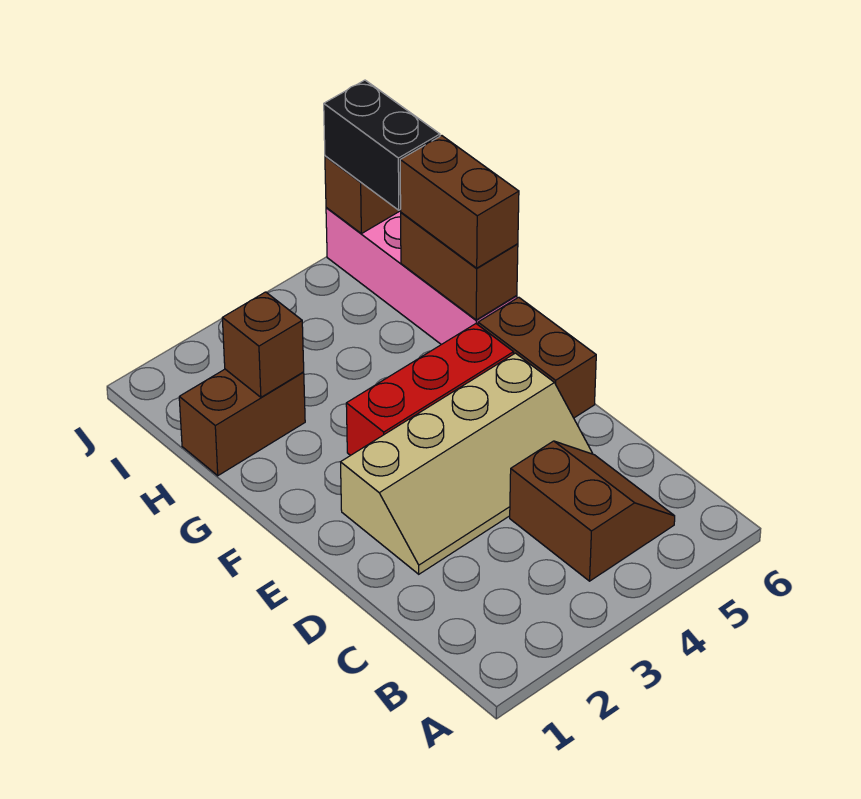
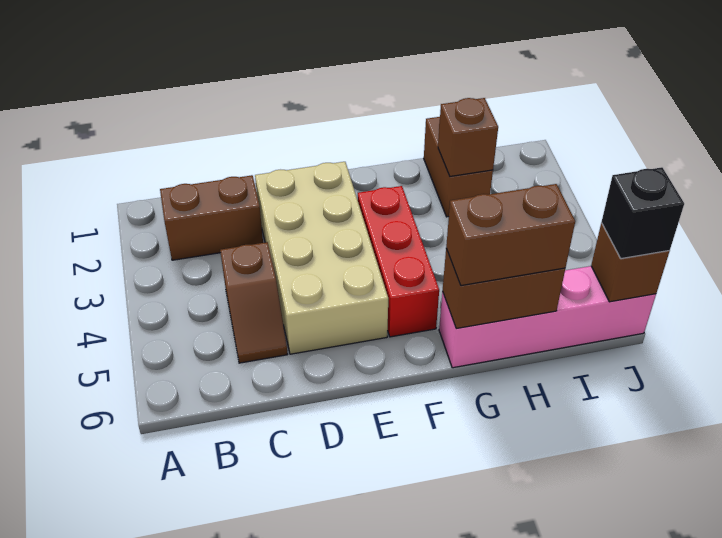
brown slope B4:C5 level 1 top 4 -> brown slope C4:C5 level 1 top 4
tan slope D2:E5 level 1 top E -> tan brick D2:E5 level 1
brown brick E6:F6 level 1 -> brown brick B2:C2 level 1
black brick I6:J6 level 3 -> black brick J6 level 3

